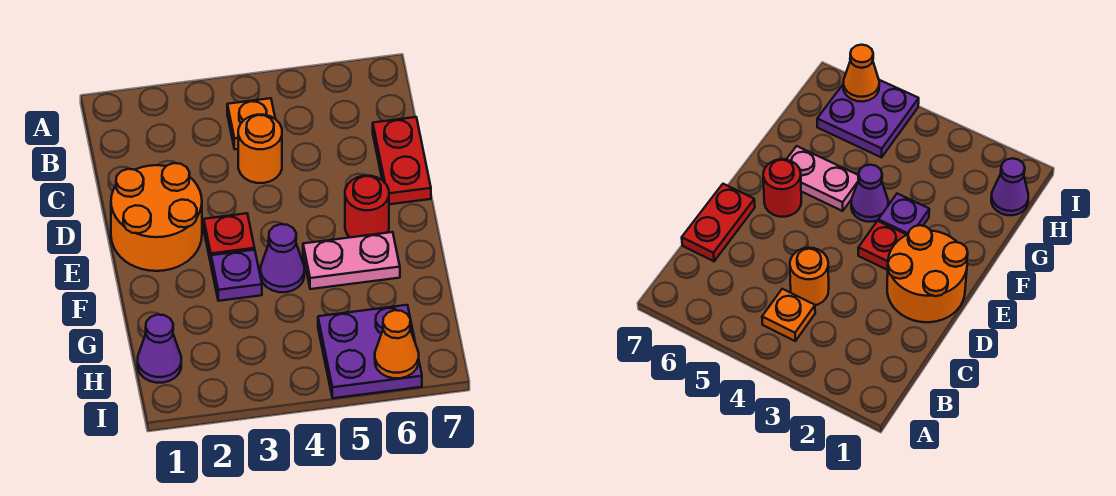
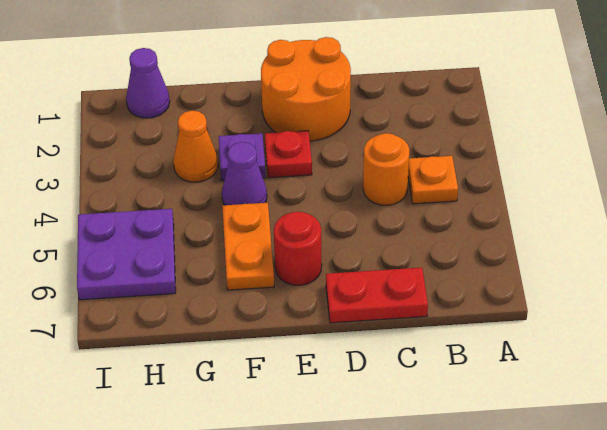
pink plate F5:F6 level 1 -> orange plate F5:F6 level 1
orange cone I6 level 2 -> orange cone G3 level 1

